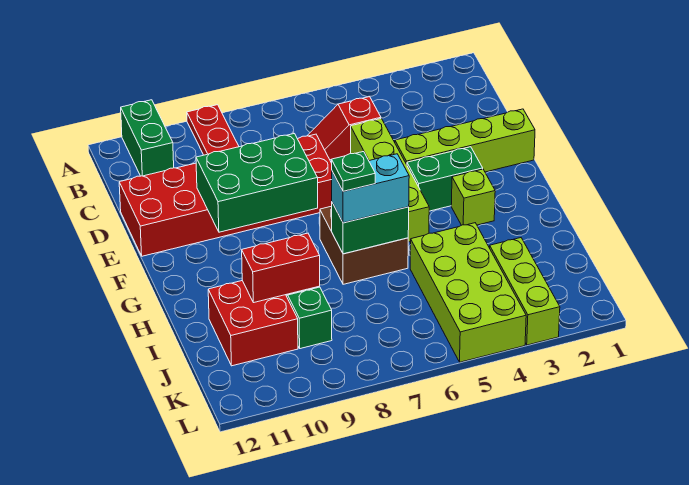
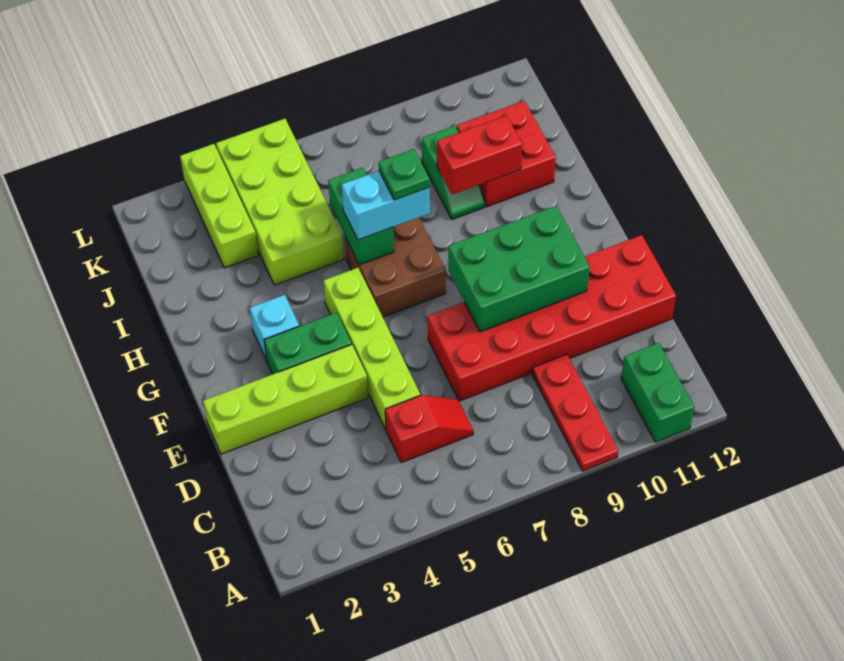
lime brick G3 level 1 -> cyan brick G3 level 1
green brick H6:H7 level 2 -> green brick H6:I6 level 2

